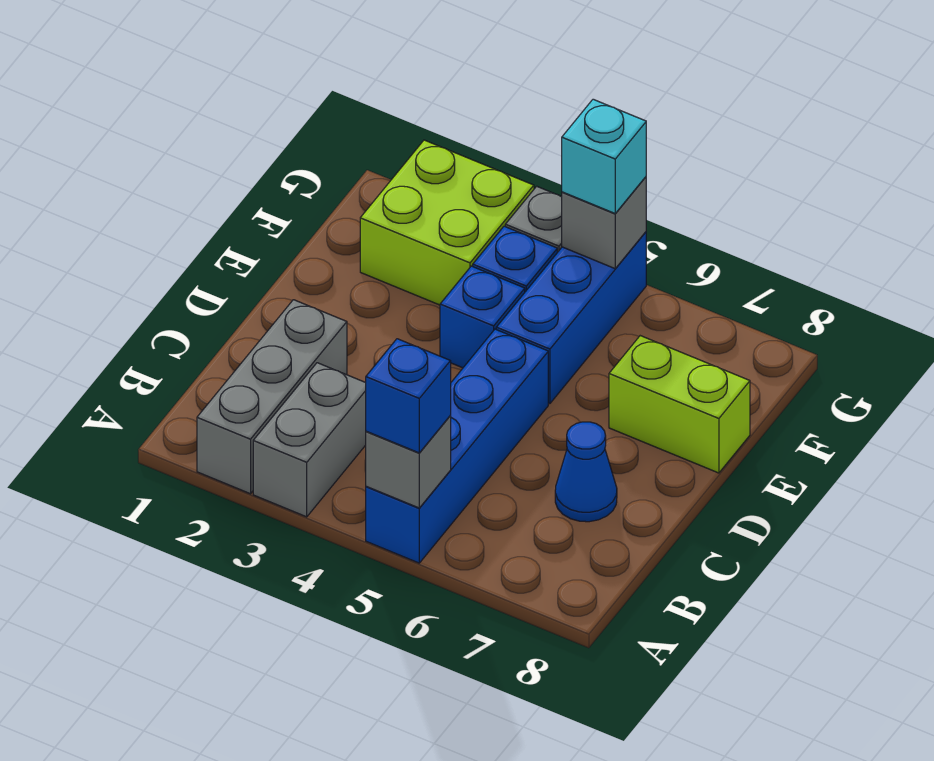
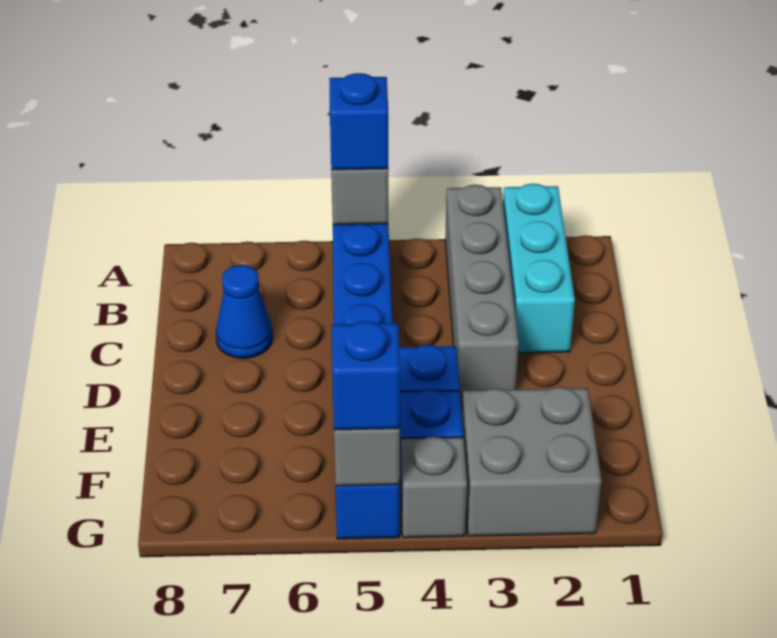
grey brick A2:C2 level 1 -> cyan brick A2:C2 level 1
grey brick A3:B3 level 1 -> grey brick A3:D3 level 1
lime brick E7:E8 level 1 -> none
lime brick F2:G3 level 1 -> grey brick F2:G3 level 1
cyan brick G5 level 3 -> blue brick G5 level 3

